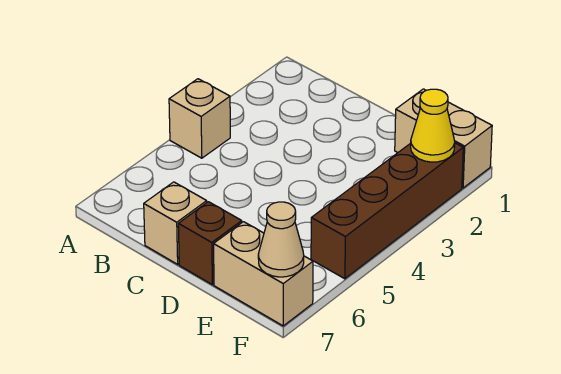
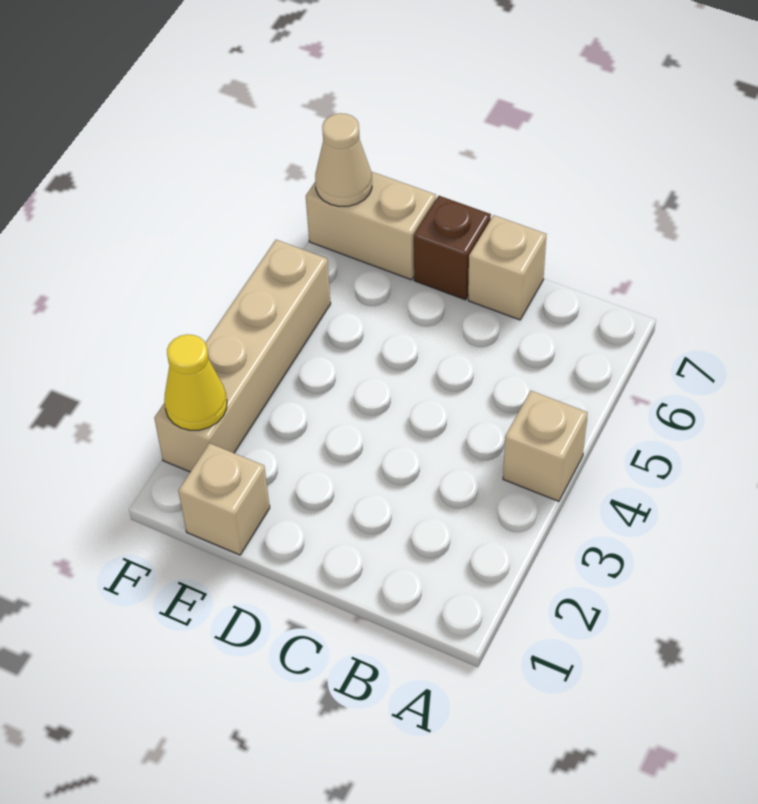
tan brick E1:F1 level 1 -> tan brick E1 level 1
brown brick F2:F5 level 1 -> tan brick F2:F5 level 1

